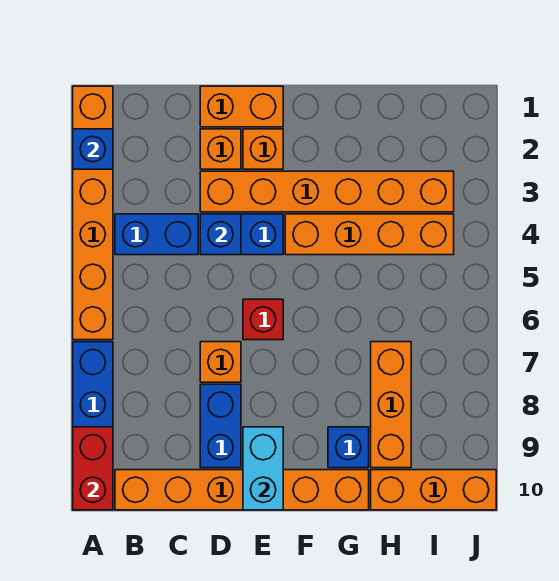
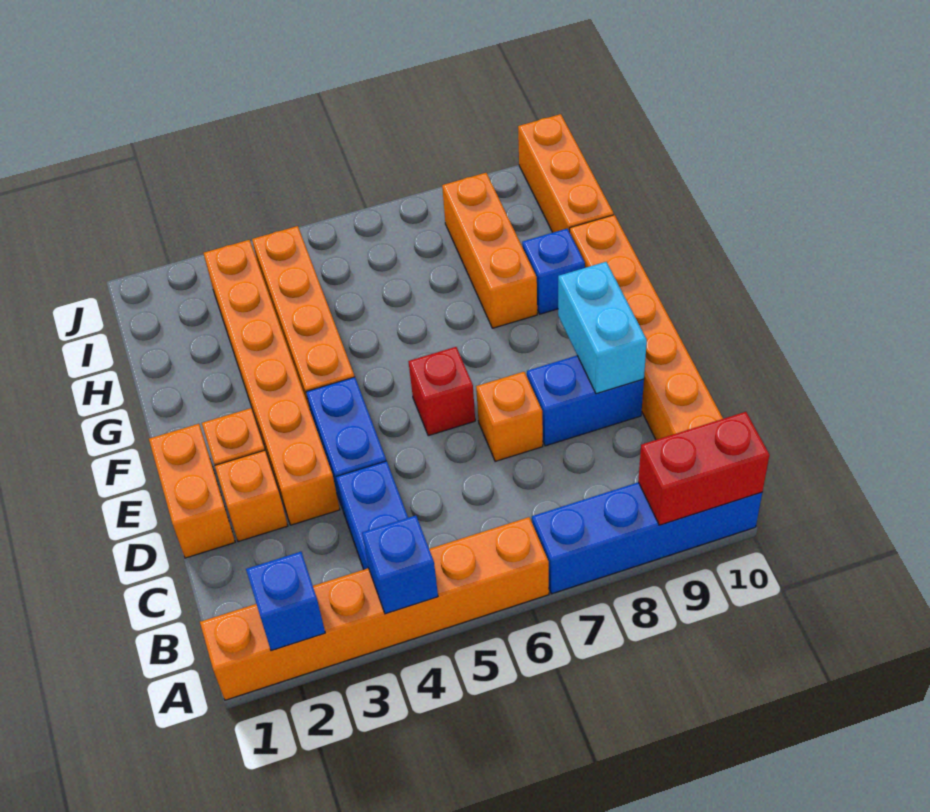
blue brick D4 level 2 -> blue brick A4 level 2
cyan brick E9:E10 level 2 -> cyan brick D9:E9 level 2
orange brick H7:H9 level 1 -> orange brick G8:I8 level 1

